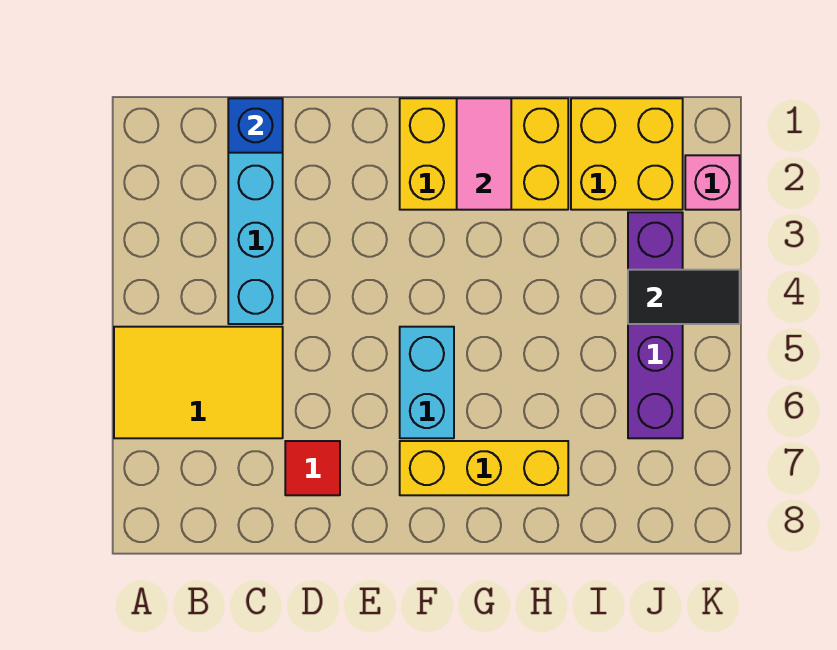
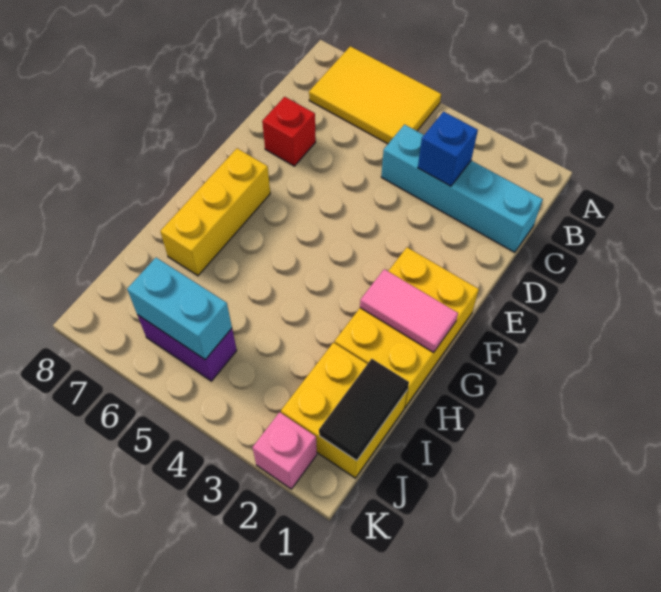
yellow tile A5:C6 level 1 -> yellow tile A5:B7 level 1
blue brick C1 level 2 -> blue brick C3 level 2
red tile D7 level 1 -> red brick D7 level 1
cyan brick F5:F6 level 1 -> cyan brick J5:J6 level 2
purple brick J3:J6 level 1 -> purple brick J5:J6 level 1
black tile J4:K4 level 2 -> black tile I1:J1 level 2

